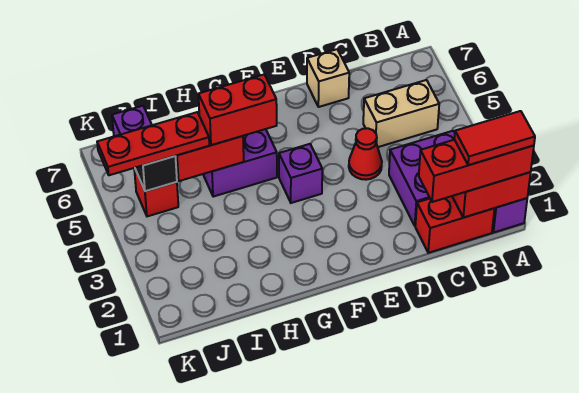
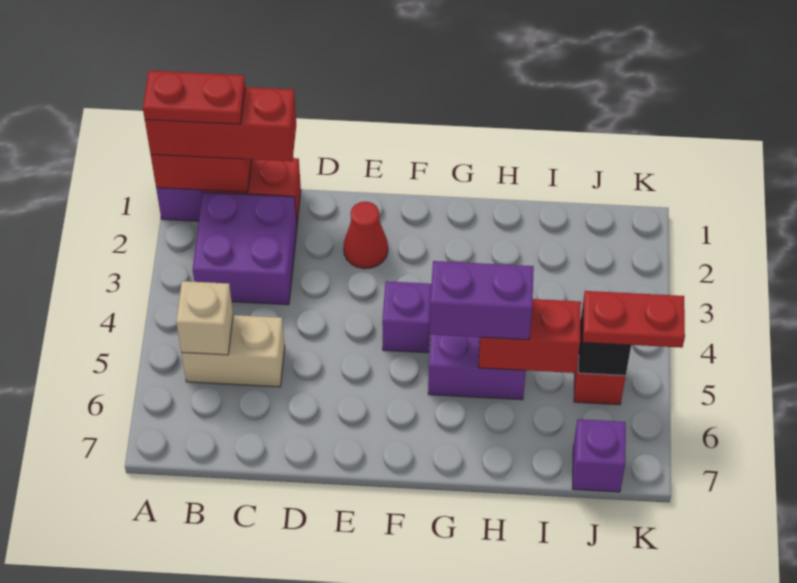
red tile A1:B1 level 4 -> red plate A1:B1 level 4
red cone D4 level 1 -> red cone E2 level 1
tan brick D7 level 1 -> tan brick B5 level 2
red brick G5:H5 level 3 -> purple brick G5:H5 level 3
red plate I5:K5 level 3 -> red plate J5:K5 level 3

